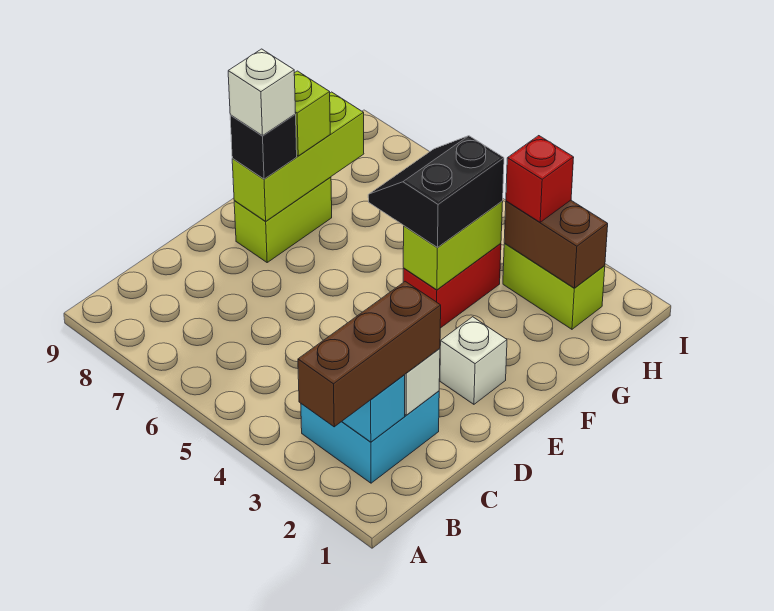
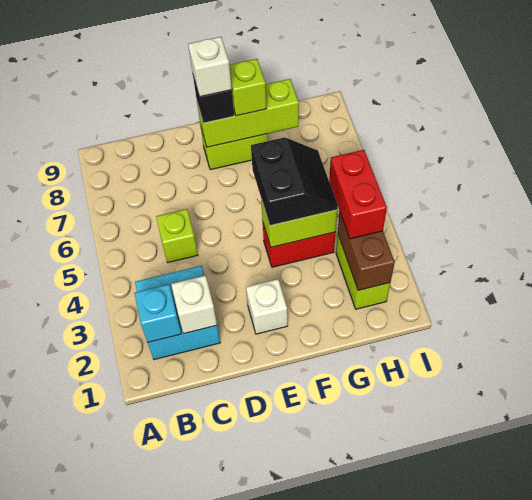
brown brick A2:C2 level 3 -> none
none -> lime brick C5 level 1
black slope F4:G5 level 3 top 4 -> black slope F4:G5 level 3 top F
red brick H3 level 3 -> red brick H3:H4 level 3

